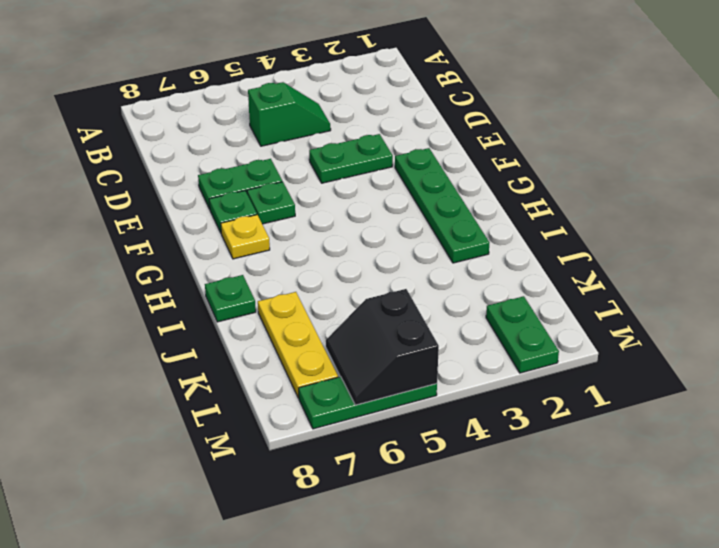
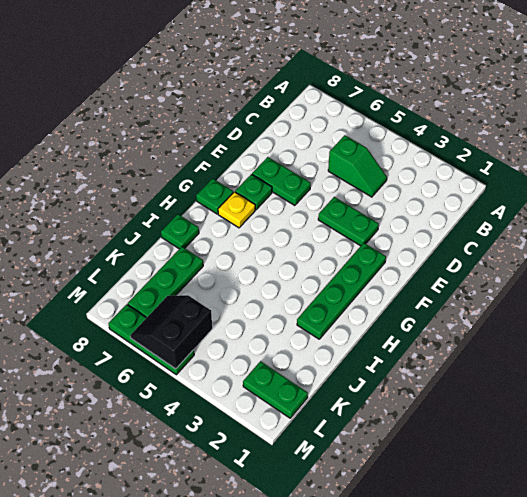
green plate F6 level 1 -> green plate G8 level 1
yellow plate J7:L7 level 1 -> green plate J7:L7 level 1
green plate L2:M2 level 1 -> green plate L1:L2 level 1

